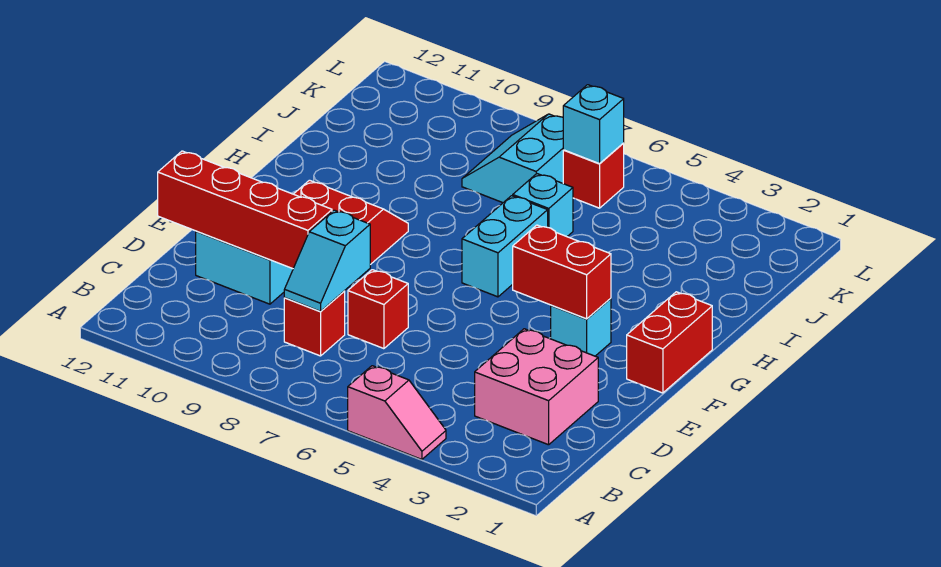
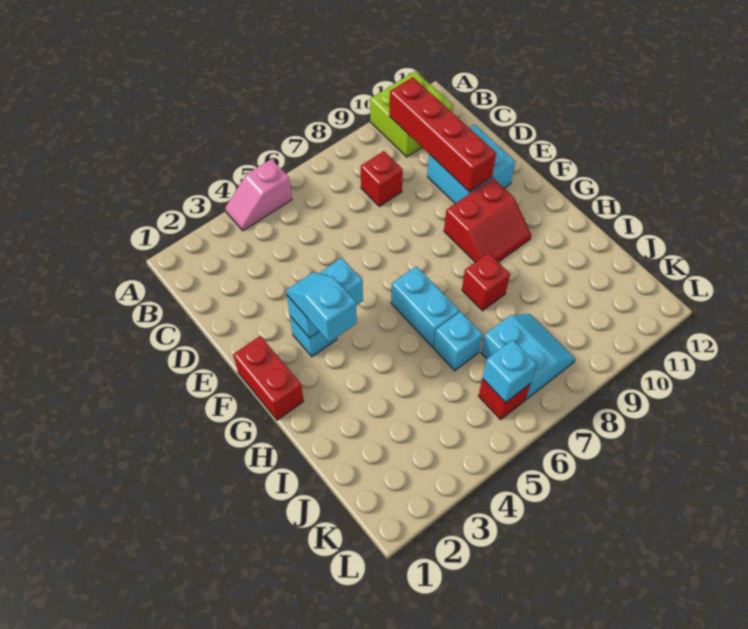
none -> lime brick A10:B11 level 1
pink brick C2:D3 level 1 -> none
cyan slope C8:D8 level 2 top D -> cyan slope F3:G3 level 3 top G
red brick D7 level 1 -> red brick H8 level 1
red brick D9:D12 level 2 -> red brick B10:E10 level 2
red brick F3:F4 level 2 -> cyan brick F3:F4 level 2

